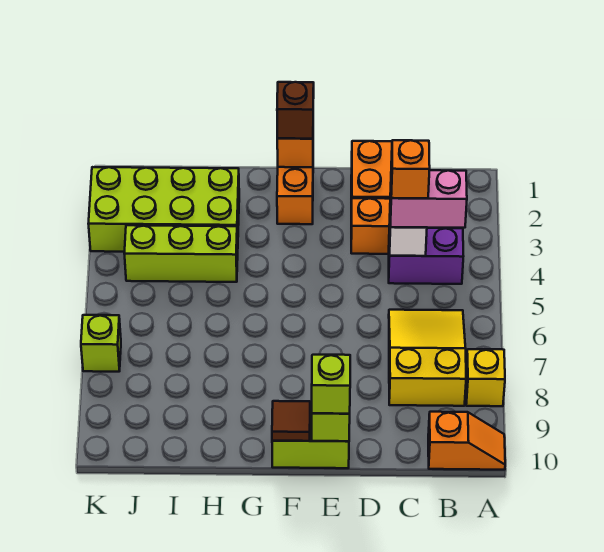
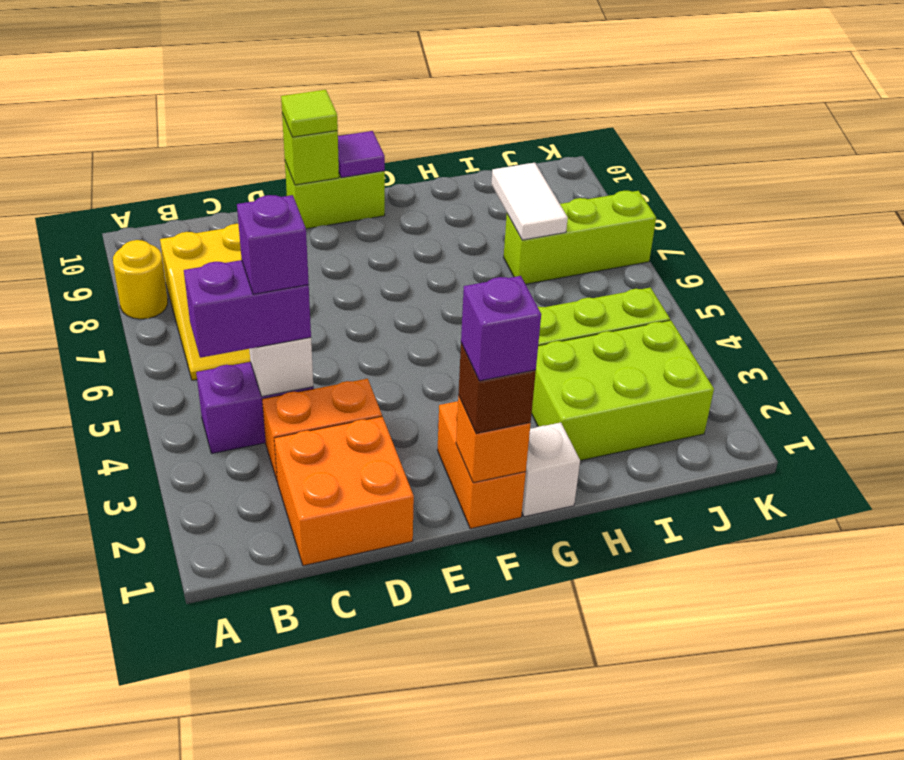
yellow brick A8 level 1 -> yellow round brick A8 level 1
orange slope A10:B10 level 1 top B -> none
pink brick B4:C4 level 3 -> purple brick B4:C4 level 3
orange brick C4 level 4 -> purple brick C4 level 4
lime brick E10 level 3 -> lime tile E10 level 3
none -> purple brick F1 level 4
brown tile F10 level 2 -> purple tile F10 level 2
none -> white brick G1 level 1
lime brick H2:K3 level 1 -> lime brick H2:J3 level 1
none -> white tile I7:I8 level 2
lime brick K7 level 1 -> lime brick I7:K7 level 1

